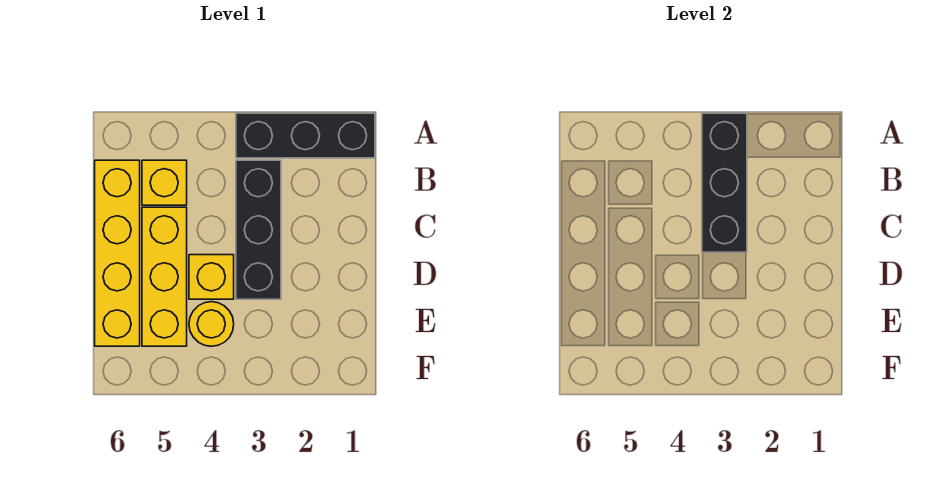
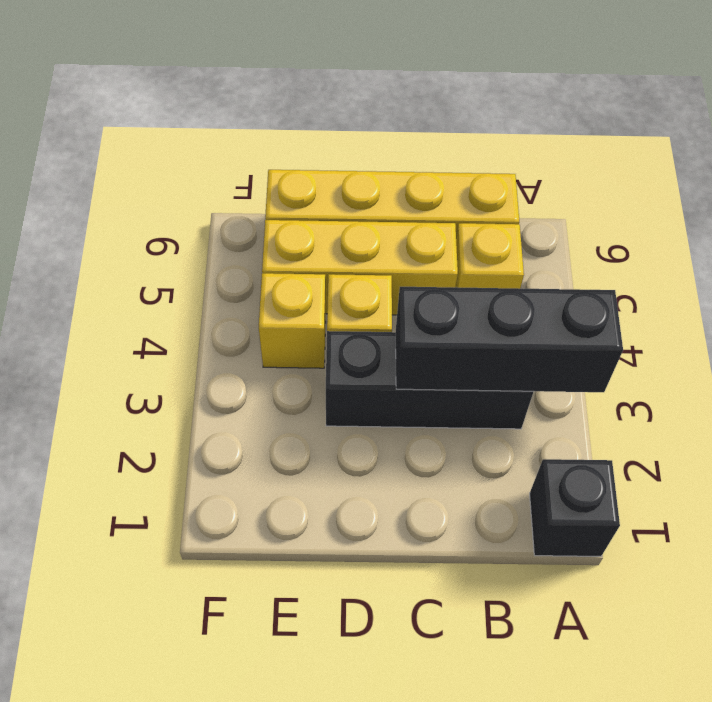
black brick A1:A3 level 1 -> black brick A1 level 1
yellow round brick E4 level 1 -> yellow brick E4 level 1

